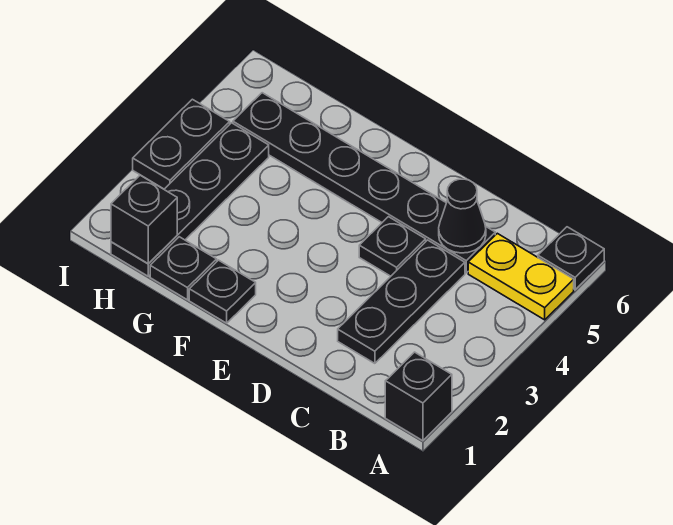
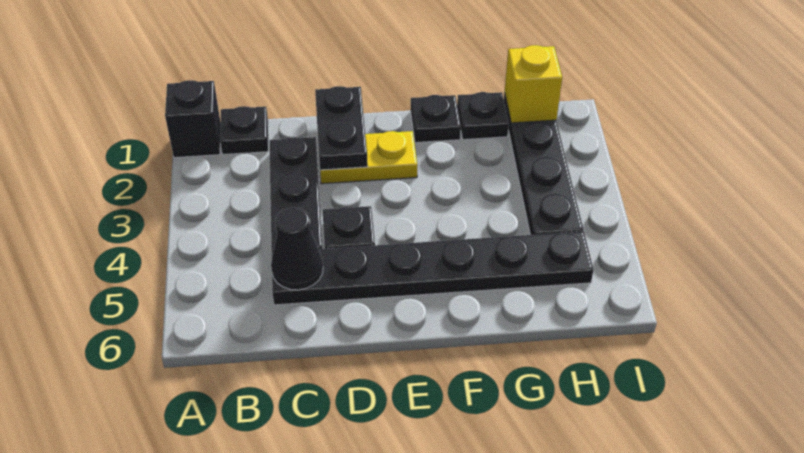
yellow plate A5:B5 level 1 -> yellow plate D2:E2 level 1
black plate A6 level 1 -> black plate B1 level 1
black brick H1 level 2 -> yellow brick H1 level 2
black plate I3:I4 level 1 -> black plate D1:D2 level 2

